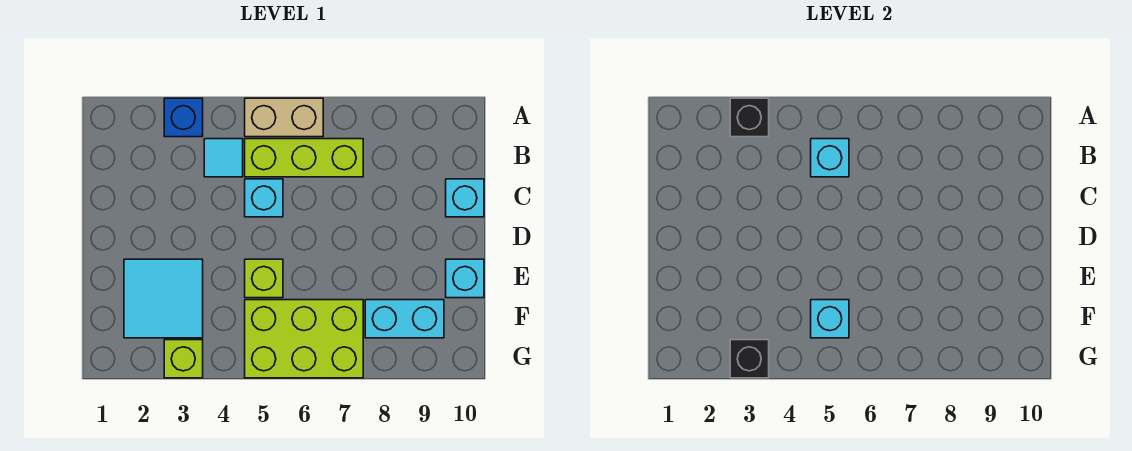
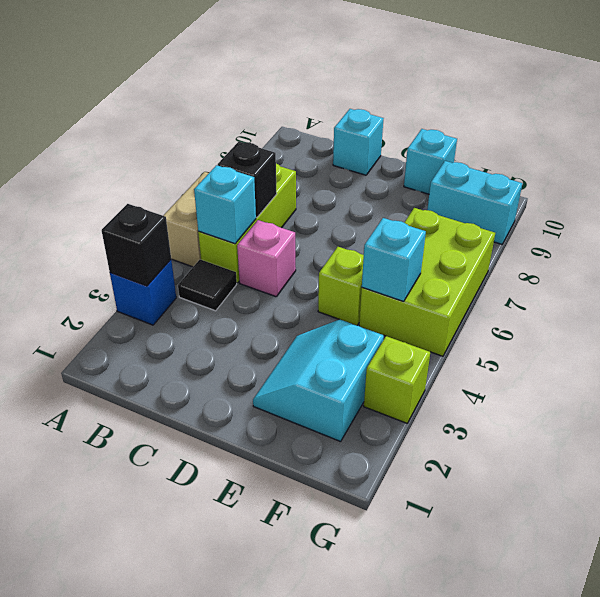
cyan tile B4 level 1 -> black tile B4 level 1
cyan brick C5 level 1 -> pink brick C5 level 1
cyan tile E2:F3 level 1 -> cyan slope E2:F3 level 1 top F
cyan brick F8:F9 level 1 -> cyan brick F9:G9 level 1
black brick G3 level 2 -> black brick B6 level 2

